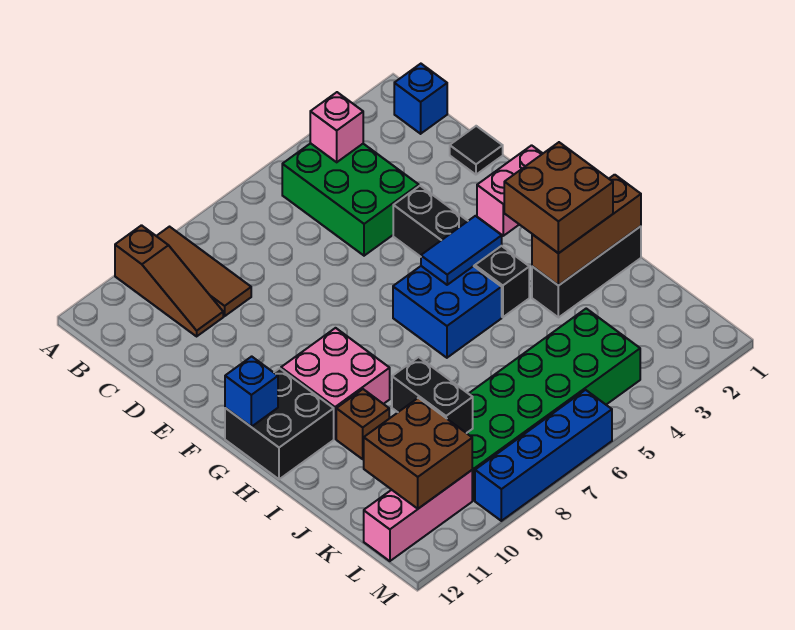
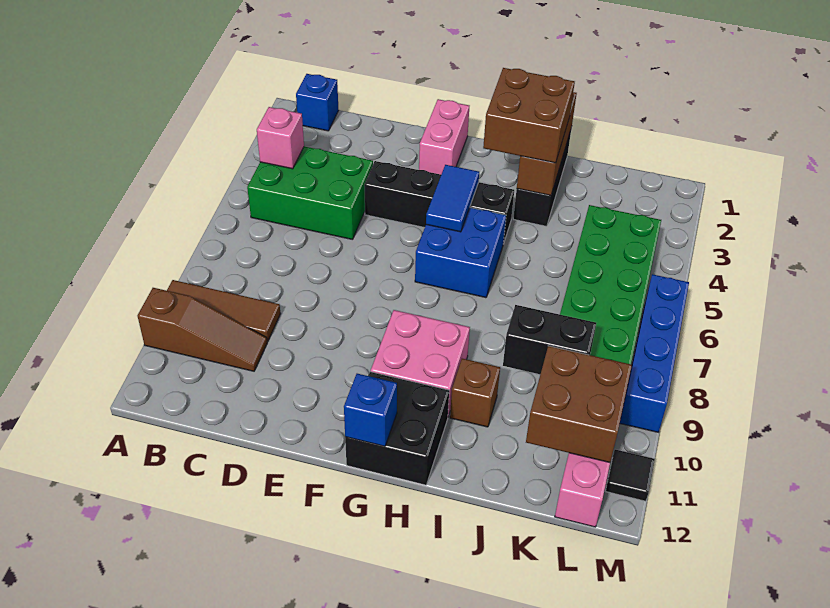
black tile D1 level 1 -> black tile M11 level 1

